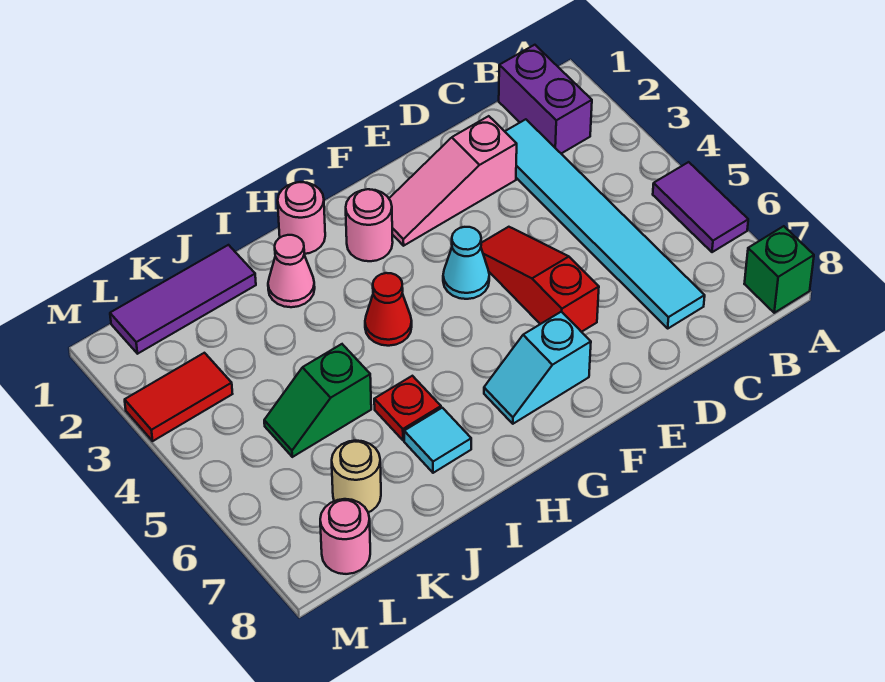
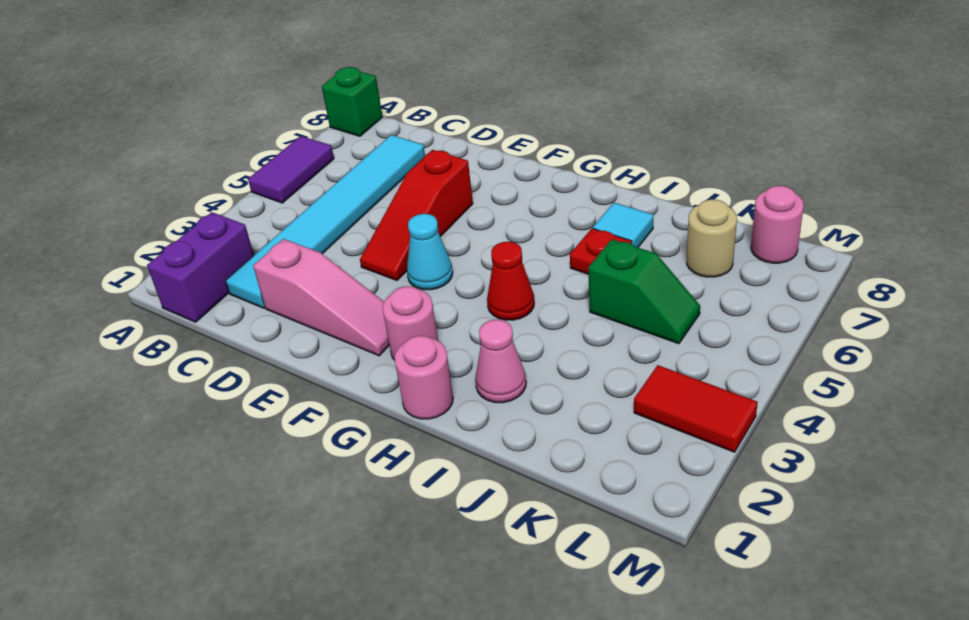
cyan slope F7:G7 level 1 top F -> none
purple tile J1:L1 level 1 -> none

